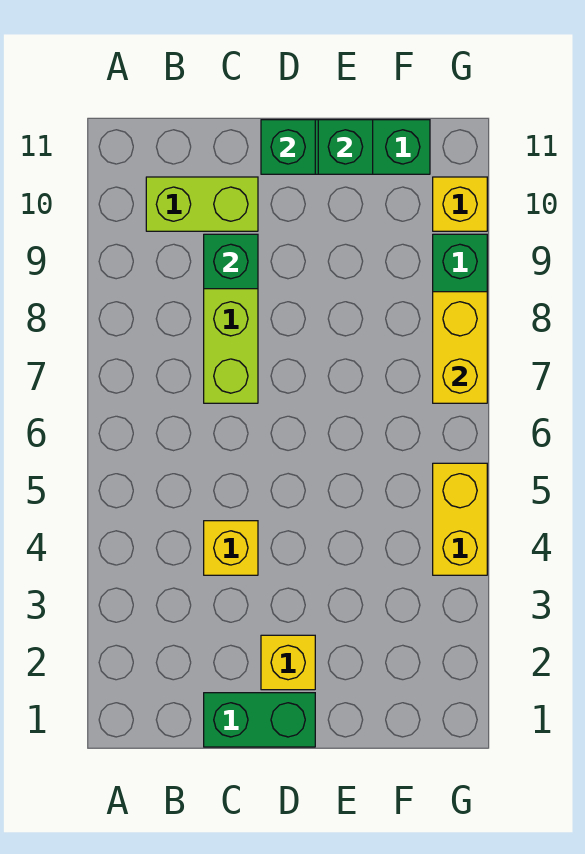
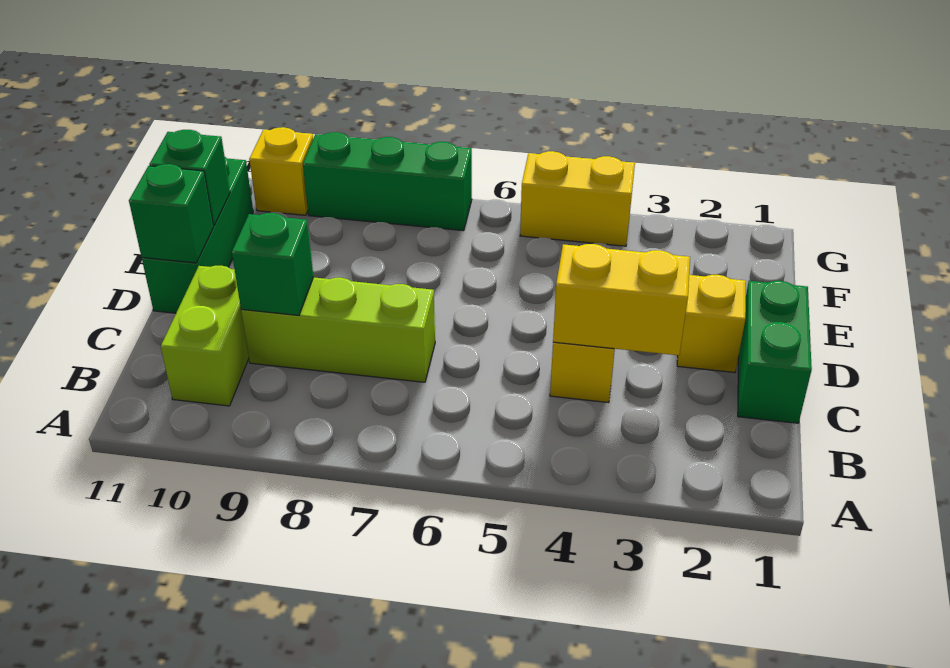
yellow brick G7:G8 level 2 -> yellow brick C3:C4 level 2

